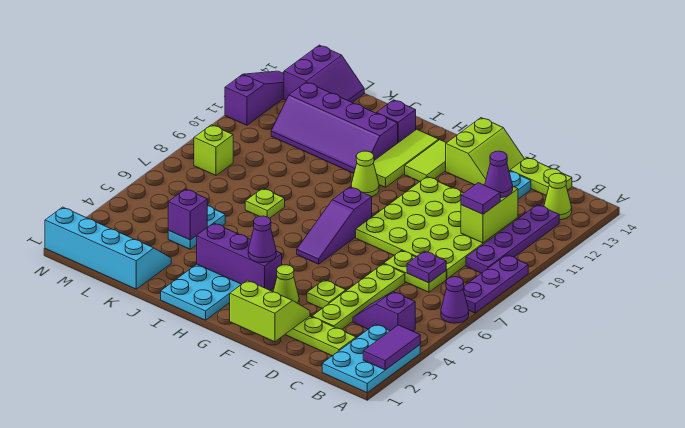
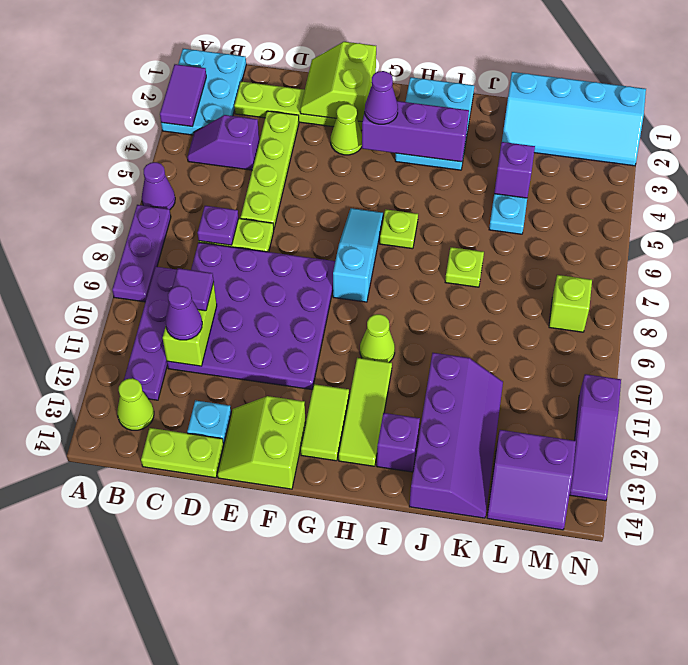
purple slope B4:C4 level 1 top B -> purple slope B4:C4 level 1 top C
lime plate C8:F11 level 1 -> purple plate C8:F11 level 1
lime slope E1:F2 level 2 top 1 -> lime slope E1:F2 level 2 top F
lime plate E4 level 1 -> lime plate H6 level 1
purple slope G6:G8 level 1 top 8 -> cyan slope G6:G8 level 1 top 8
purple slope I11:L12 level 1 top 12 -> purple slope J11:K14 level 1 top J
purple slope L13:M14 level 1 top M -> purple slope L13:M14 level 1 top 13

